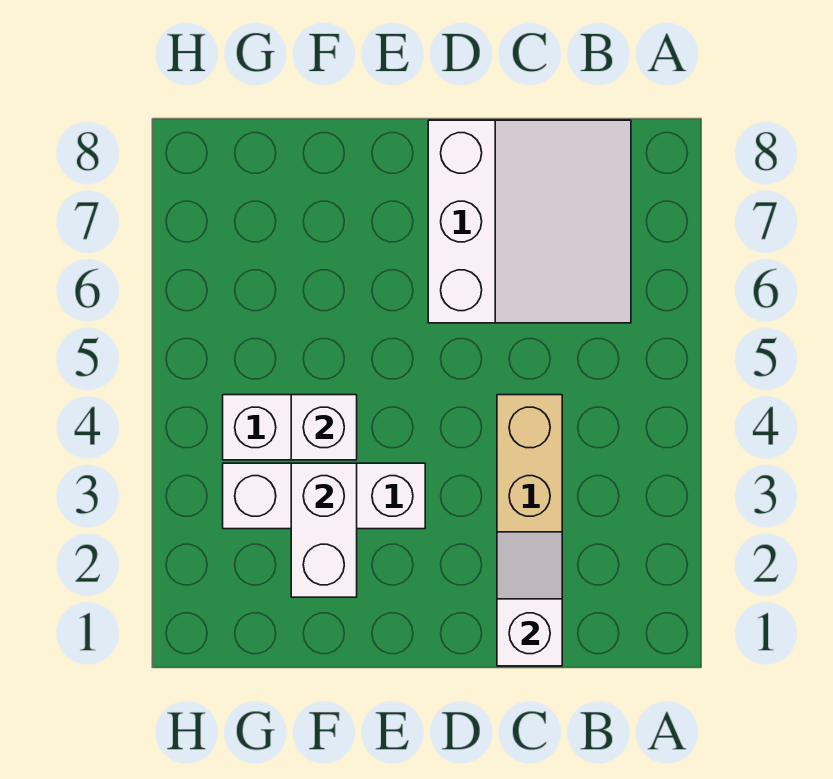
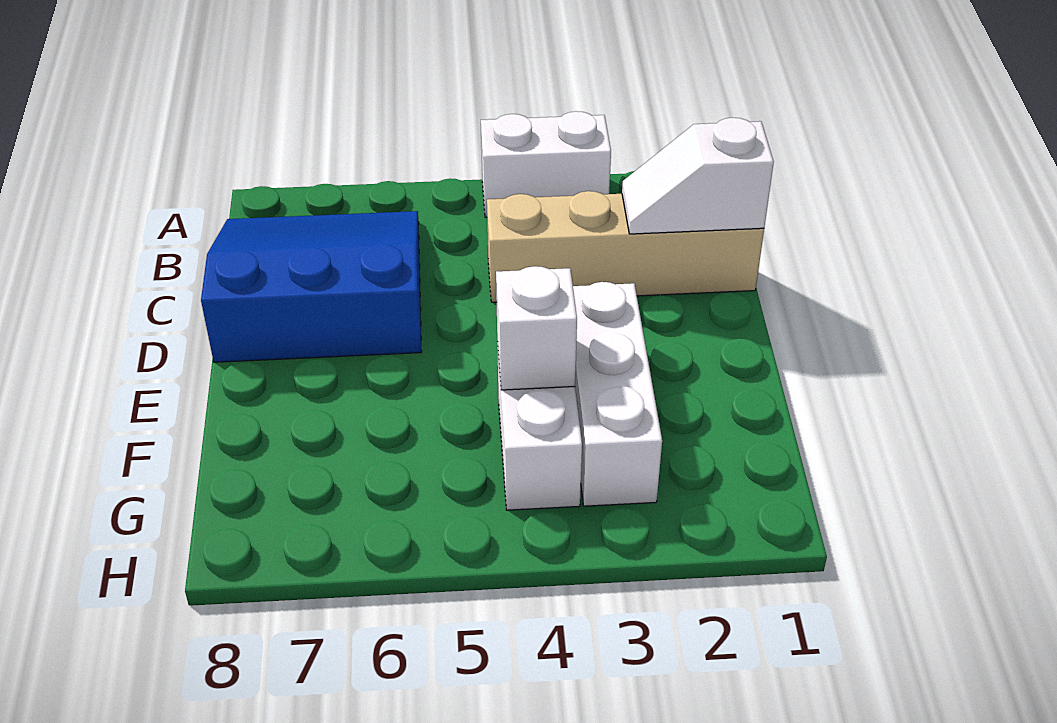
white slope B6:D8 level 1 top D -> blue slope B6:D8 level 1 top D
white brick F2:F3 level 2 -> white brick A3:A4 level 1

